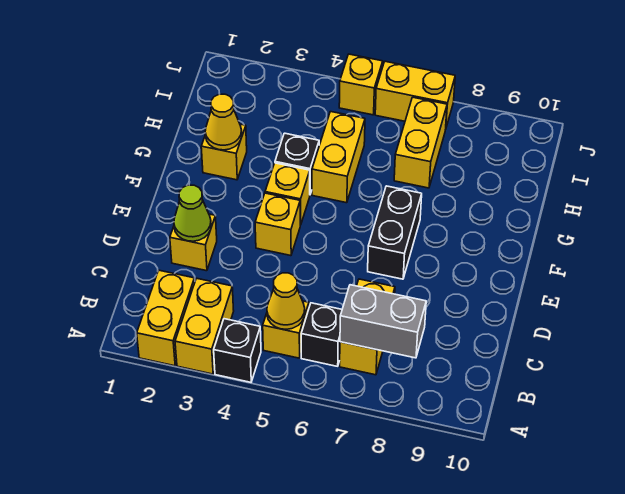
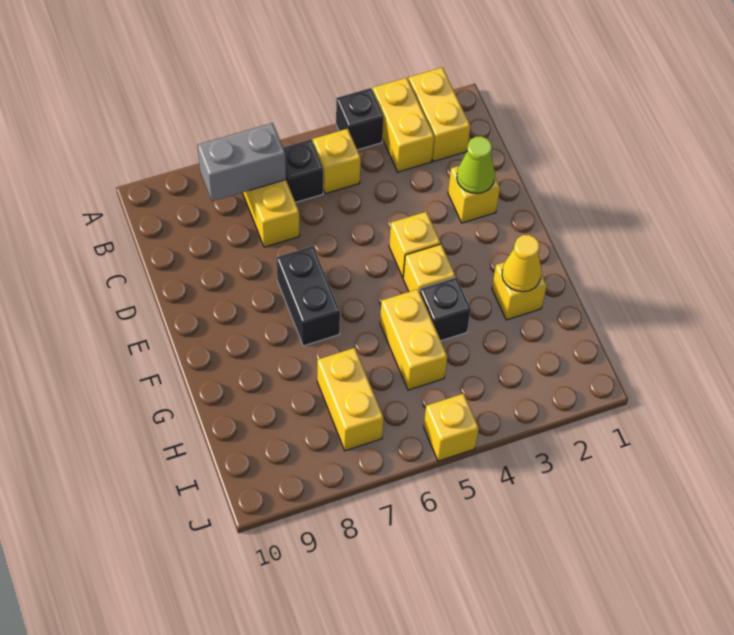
yellow cone B5 level 2 -> none
yellow brick J6:J7 level 1 -> none

